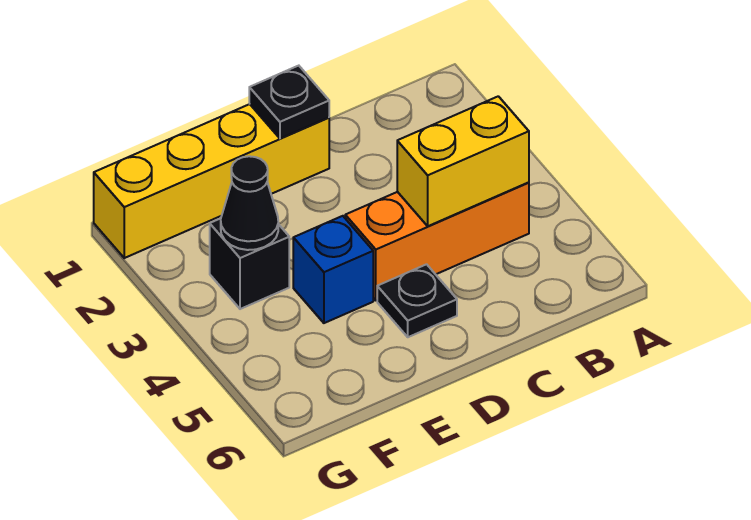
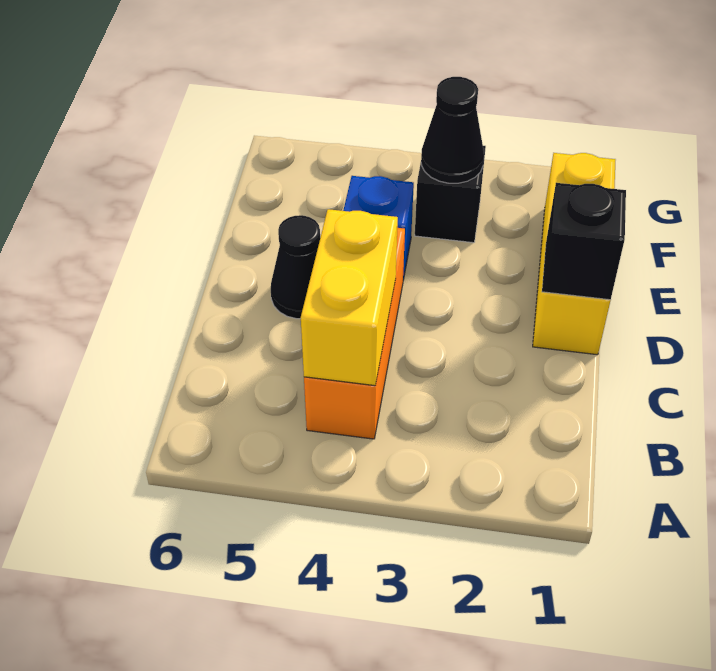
yellow brick D1:G1 level 1 -> yellow brick D1:F1 level 1
black plate D1 level 2 -> black brick D1 level 2
black plate D5 level 1 -> black cone D5 level 1

